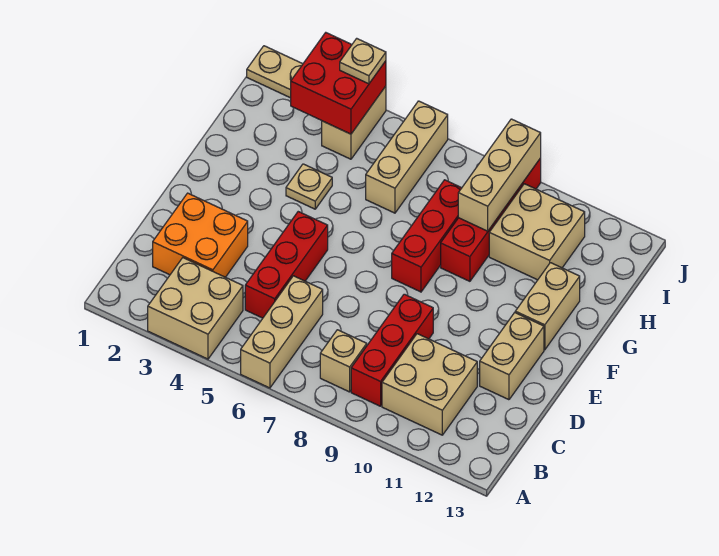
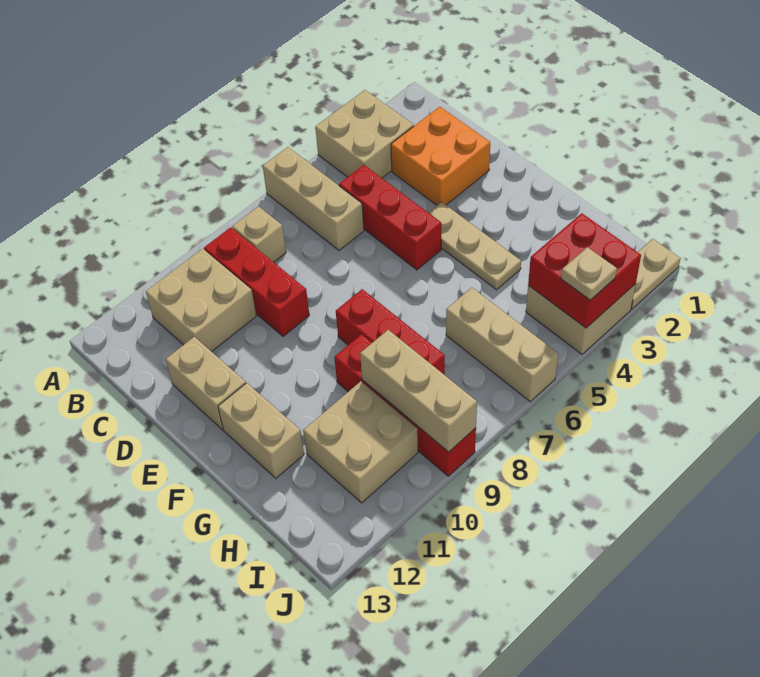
tan plate G4 level 1 -> tan plate E4:G4 level 1
tan brick I4:J4 level 1 -> tan brick I3:J4 level 1

